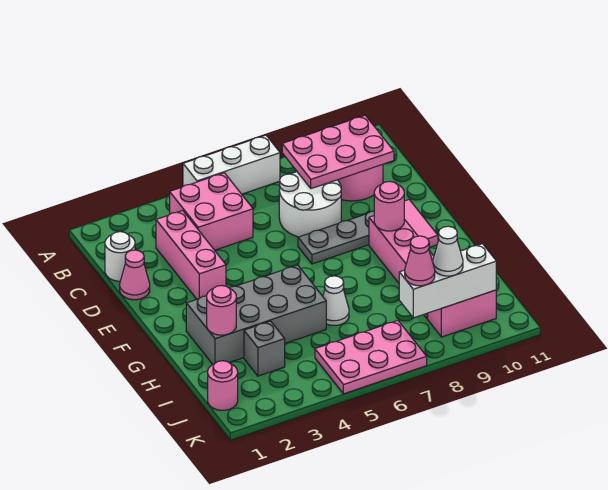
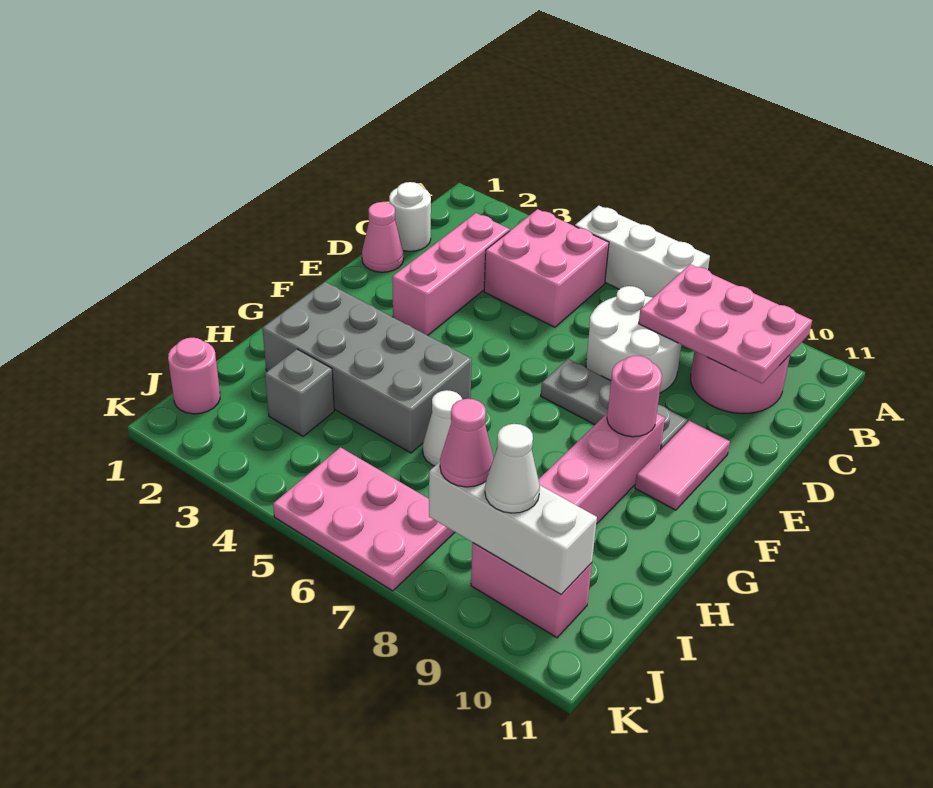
pink round brick H2 level 2 -> none

